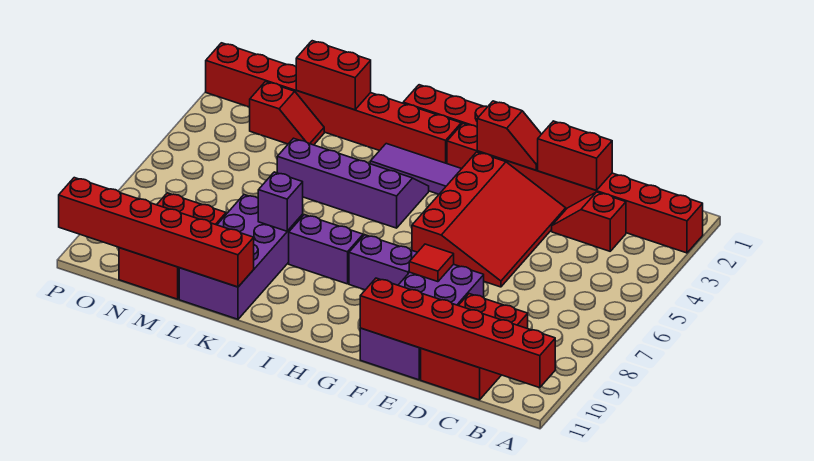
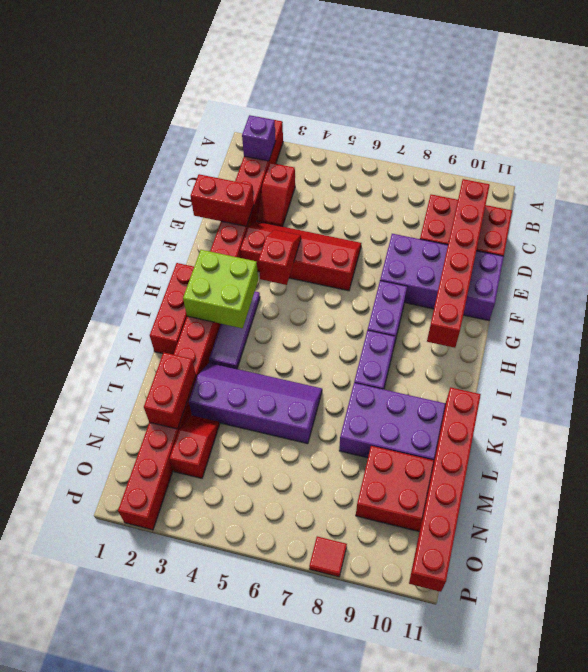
red brick A11:F11 level 2 -> red brick C10:H10 level 2
red brick D2:E2 level 2 -> red brick E1:E2 level 2
red slope E3:G6 level 1 top G -> red slope E3:F6 level 1 top F
red slope F2:G2 level 2 top G -> red slope F4:G4 level 2 top G
red tile F8 level 2 -> red tile P8 level 1
none -> lime brick H2:I3 level 2
purple slope I4:L5 level 1 top 5 -> purple slope K3:L6 level 1 top L
purple brick K8 level 2 -> purple brick B2 level 2

